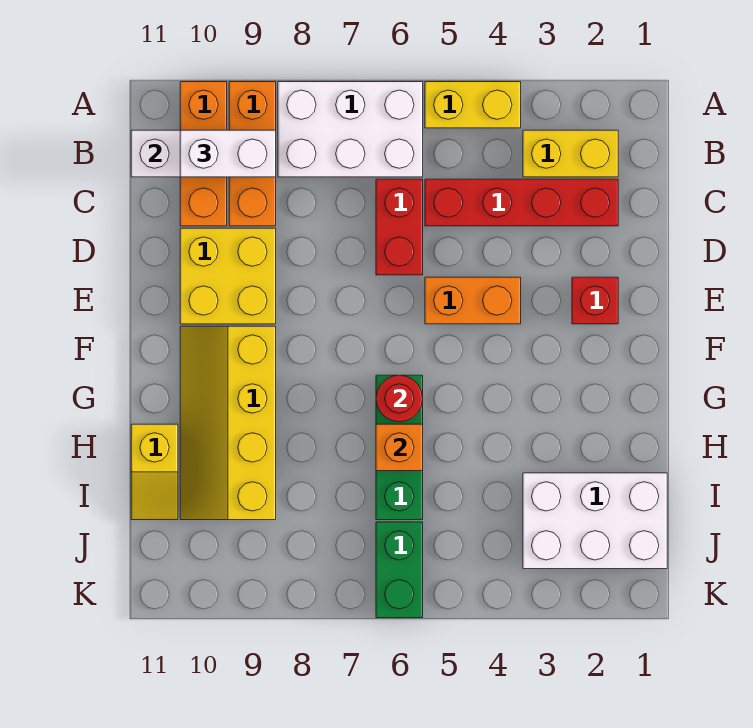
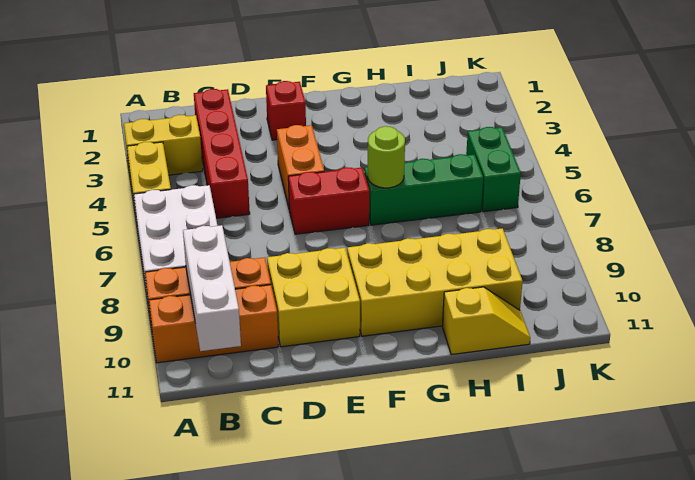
yellow brick B2:B3 level 1 -> yellow brick A3:B3 level 1
white brick B9:B10 level 3 -> none
red brick C6:D6 level 1 -> red brick E6:F6 level 1
yellow slope F9:I10 level 1 top 9 -> yellow brick F9:I10 level 1
red round brick G6 level 2 -> lime round brick G6 level 2
orange brick H6 level 2 -> none
white brick I1:J3 level 1 -> none
green brick J6:K6 level 1 -> green brick J5:J6 level 1

